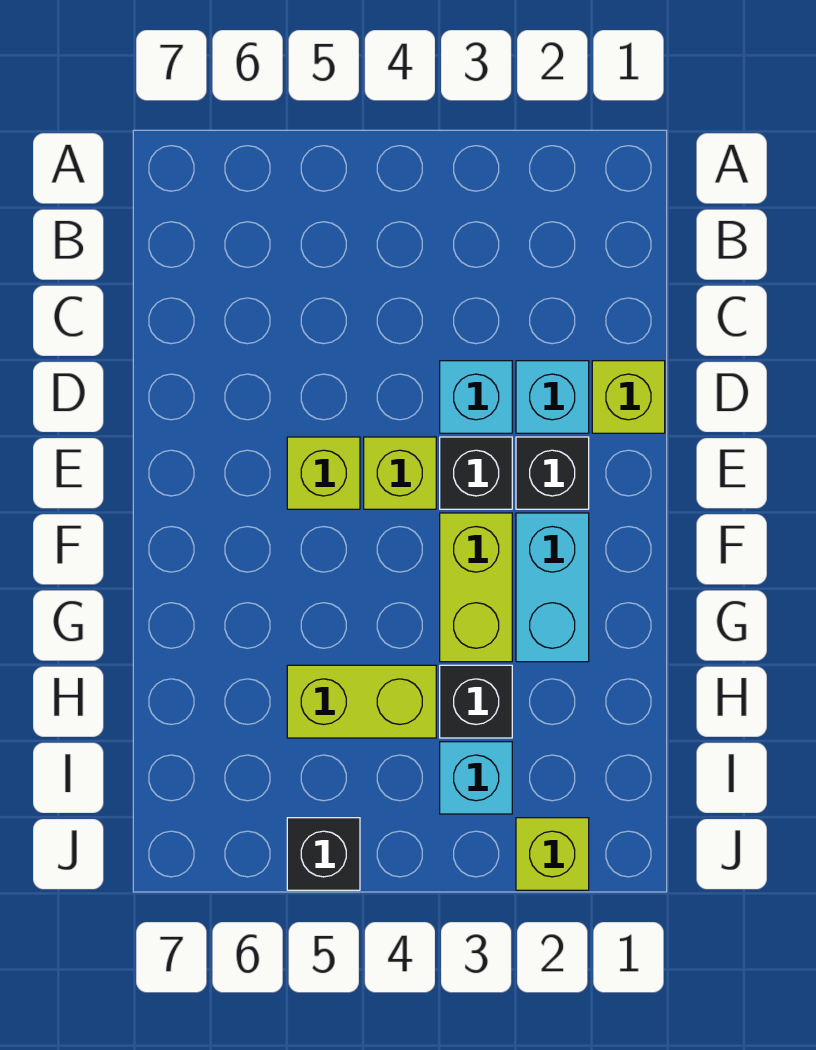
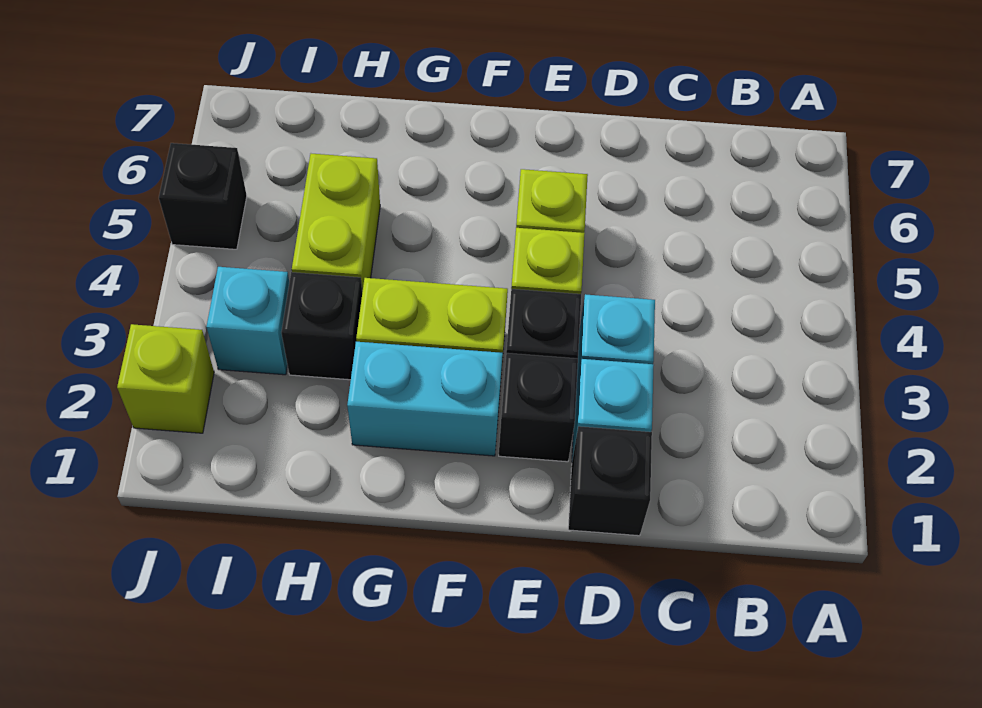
lime brick D1 level 1 -> black brick D1 level 1

